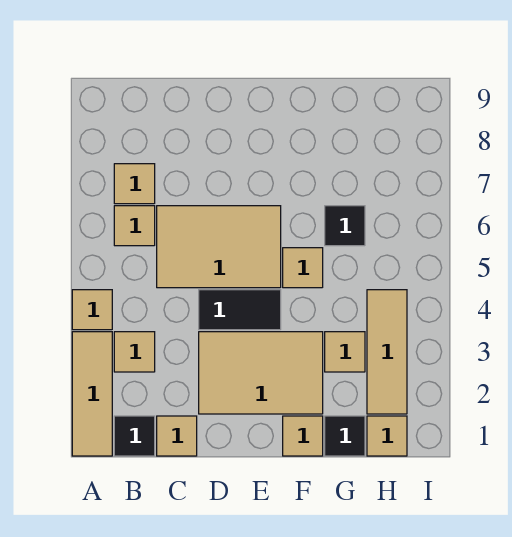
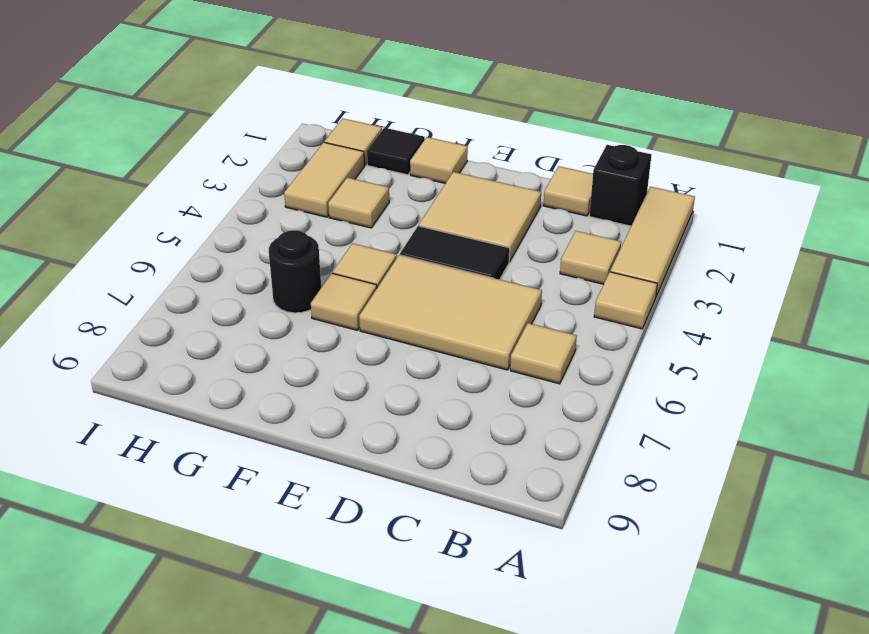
black tile B1 level 1 -> black brick B1 level 1
tan tile B7 level 1 -> tan tile F6 level 1
tan tile D2:F3 level 1 -> tan tile D2:E3 level 1
black tile G6 level 1 -> black round brick G6 level 1
tan tile H2:H4 level 1 -> tan tile H2:H3 level 1

